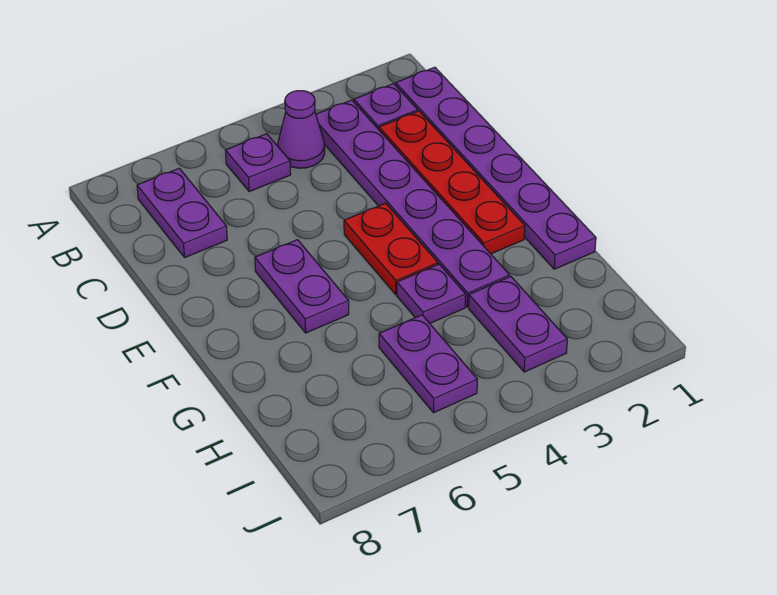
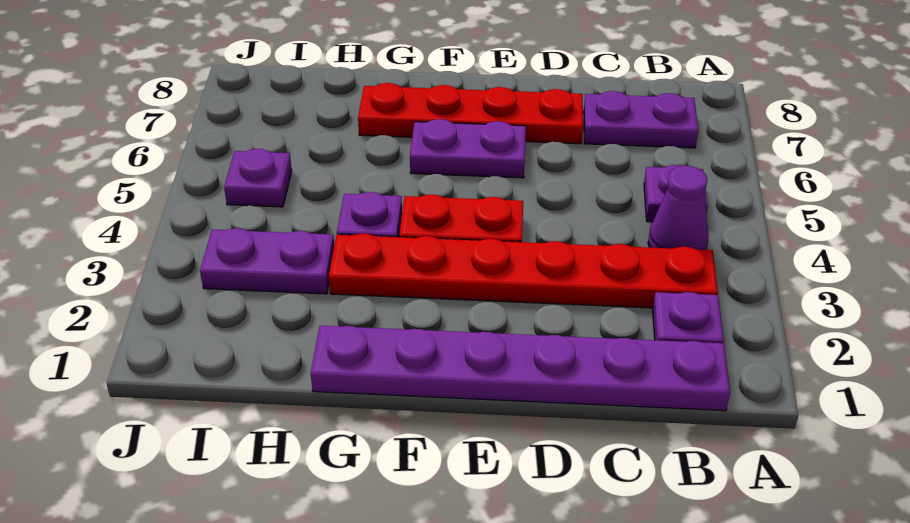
purple plate B3:G3 level 1 -> red plate B3:G3 level 1
red plate C2:F2 level 1 -> red plate D7:G7 level 1
purple plate H5:I5 level 1 -> purple plate I5 level 1

